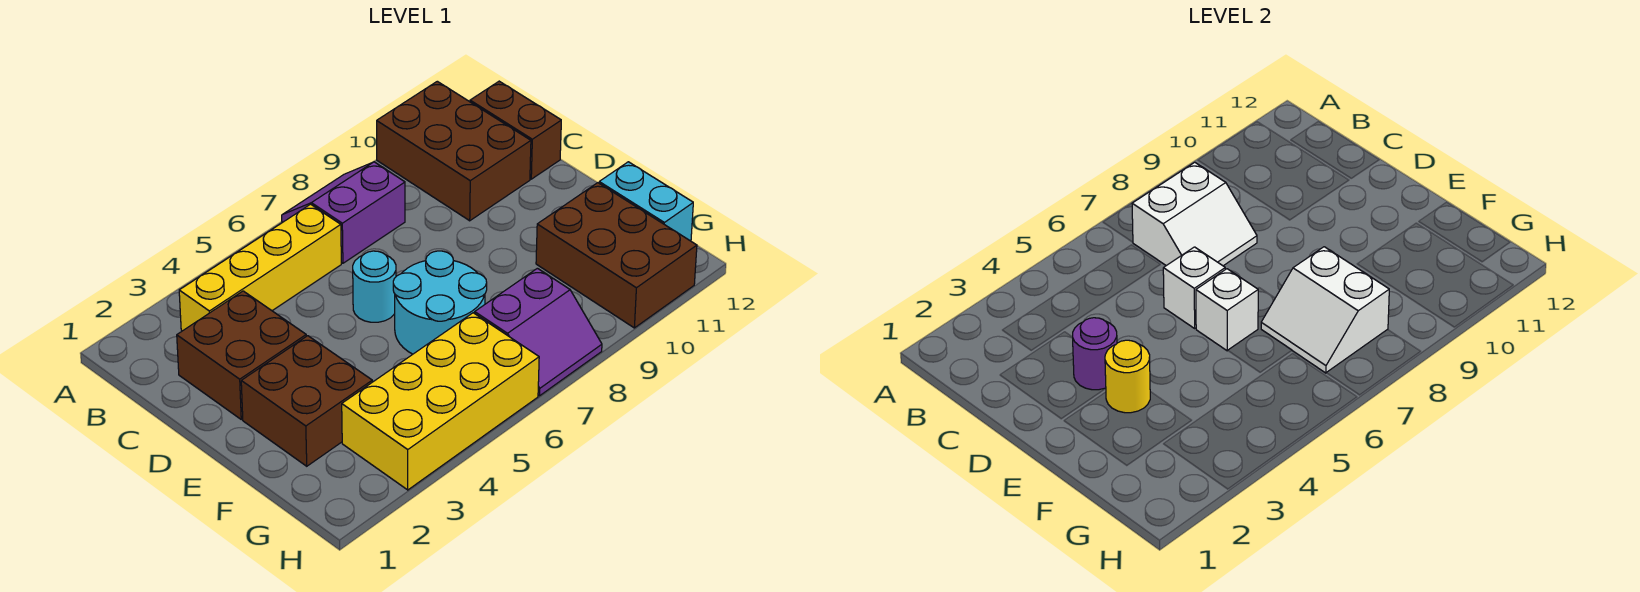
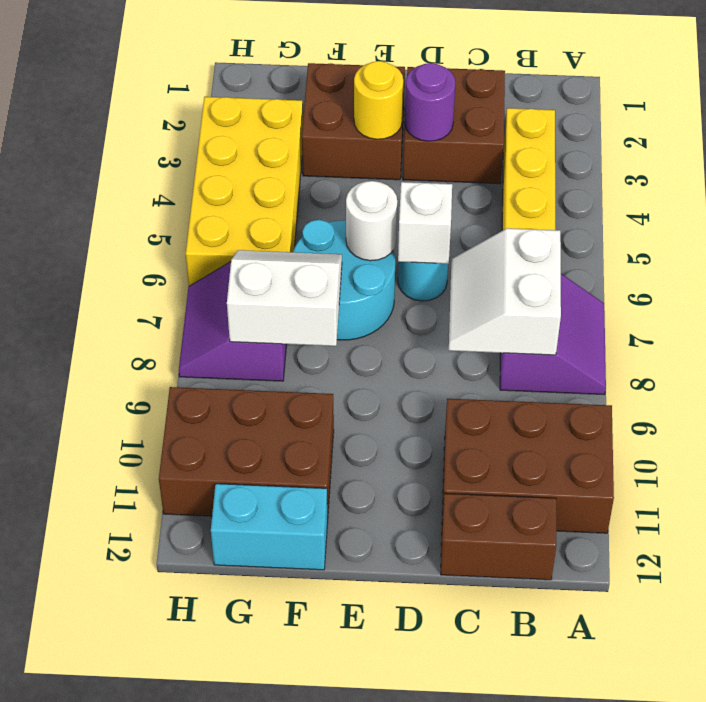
white brick E6 level 2 -> white round brick E6 level 2

